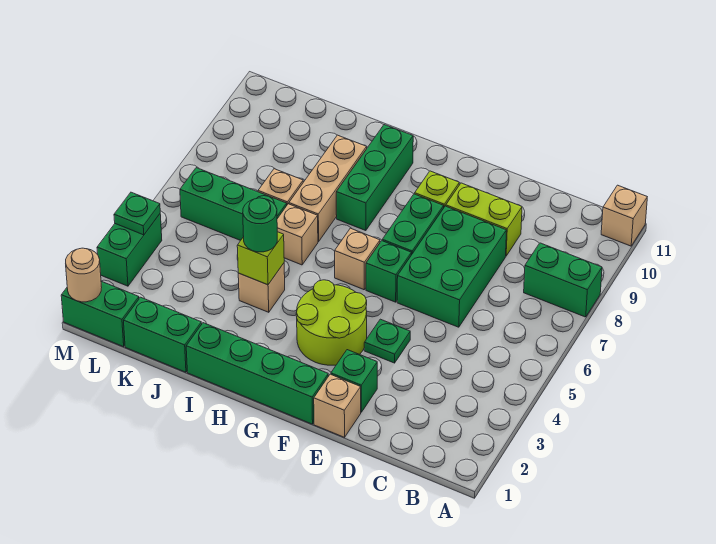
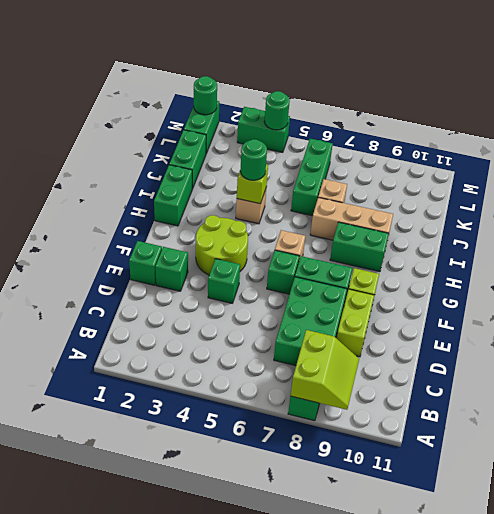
none -> lime slope A8:B9 level 2 top 8
tan brick A11 level 1 -> none
green brick D6:E8 level 1 -> green brick C7:E8 level 1
tan brick E1 level 1 -> green brick E1 level 1
green plate E4 level 1 -> green brick E4 level 1
green brick F1:I1 level 1 -> green brick H1:I1 level 1
green brick H8:H10 level 1 -> green brick H8:H9 level 1
tan brick I6 level 1 -> none
tan round brick M1 level 2 -> green round brick M1 level 2
green plate M4 level 2 -> green round brick M4 level 2

